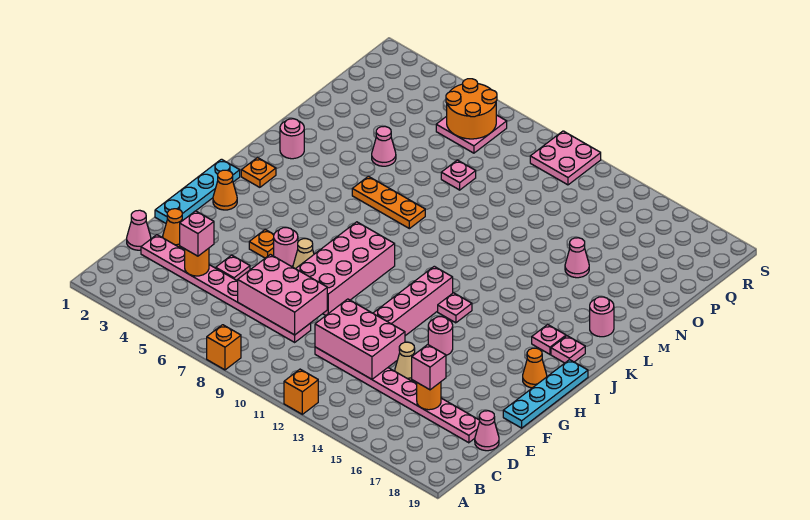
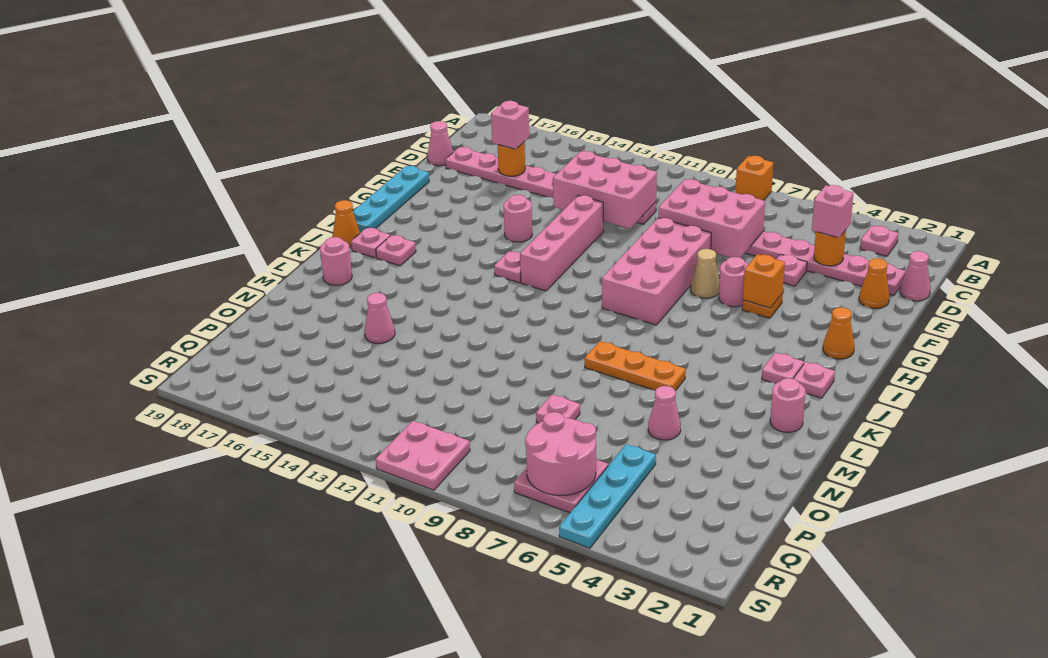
orange brick A12 level 1 -> orange brick G5 level 2
none -> pink plate B3 level 1
tan cone E14 level 1 -> none
cyan plate F1:I1 level 1 -> cyan plate P5:S5 level 1
orange cone H18 level 1 -> orange cone J19 level 1
orange plate J2 level 1 -> pink plate J2 level 1
none -> pink plate J3 level 1
orange round brick Q6:R7 level 2 -> pink round brick Q6:R7 level 2

